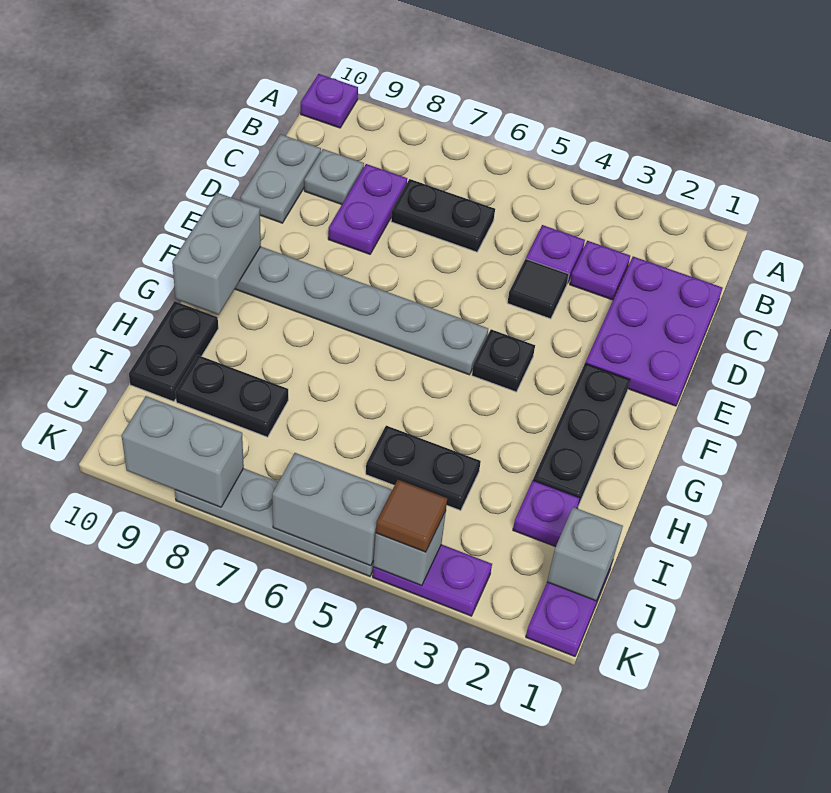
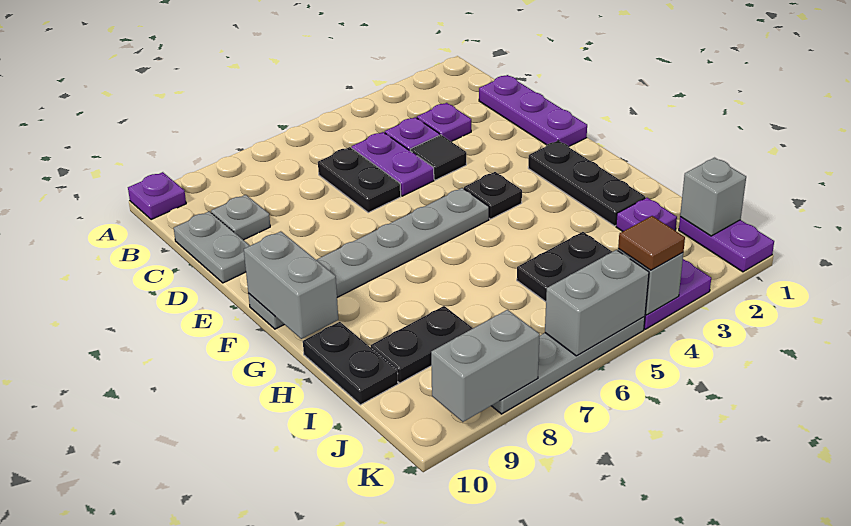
purple plate C1:E2 level 1 -> purple plate C1:E1 level 1
black plate C6:C7 level 1 -> black plate C6:D6 level 1
purple plate C8:D8 level 1 -> purple plate C5:D5 level 1

